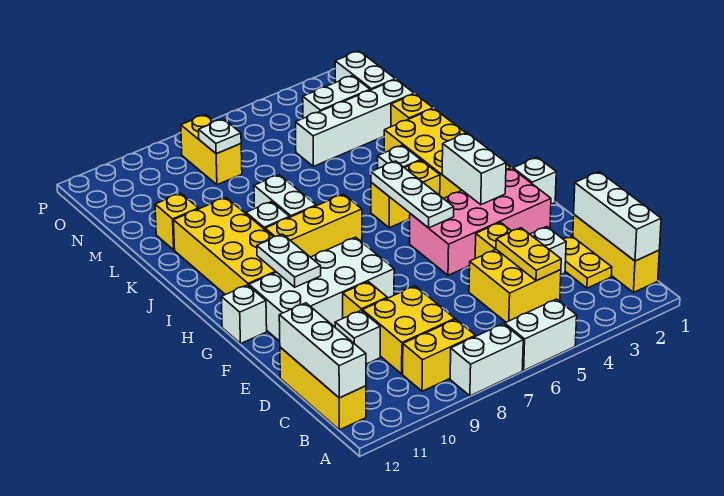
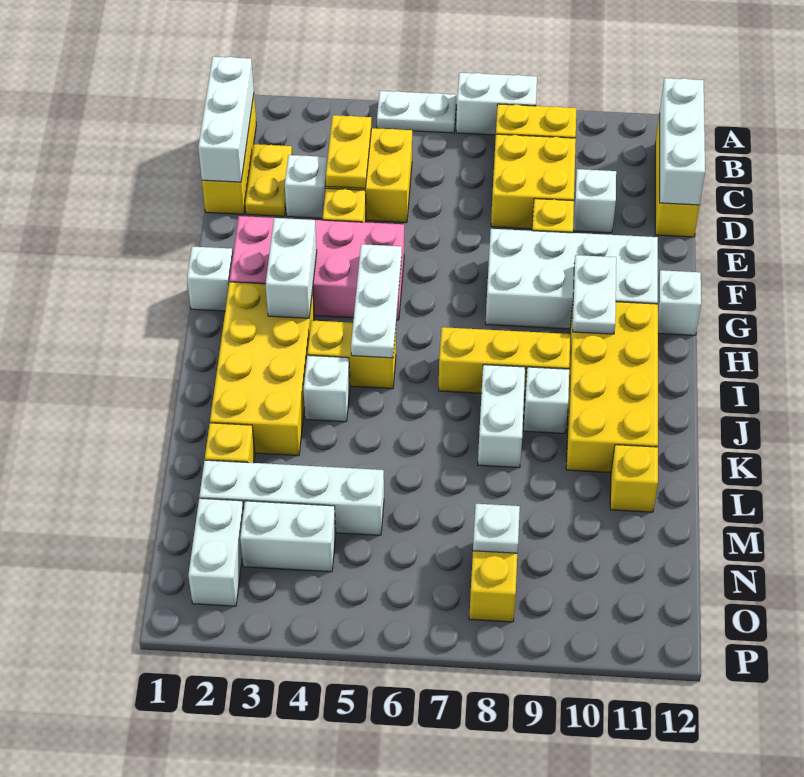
white brick A5:A6 level 1 -> white plate A5:A6 level 1

